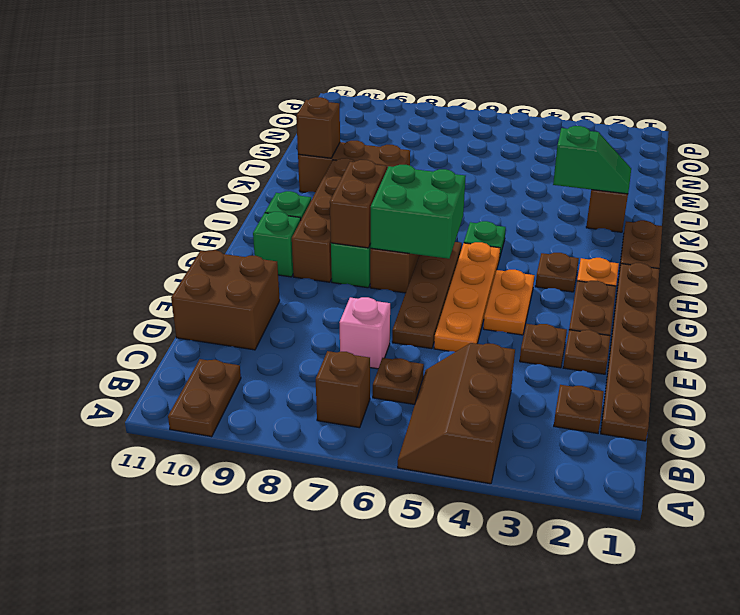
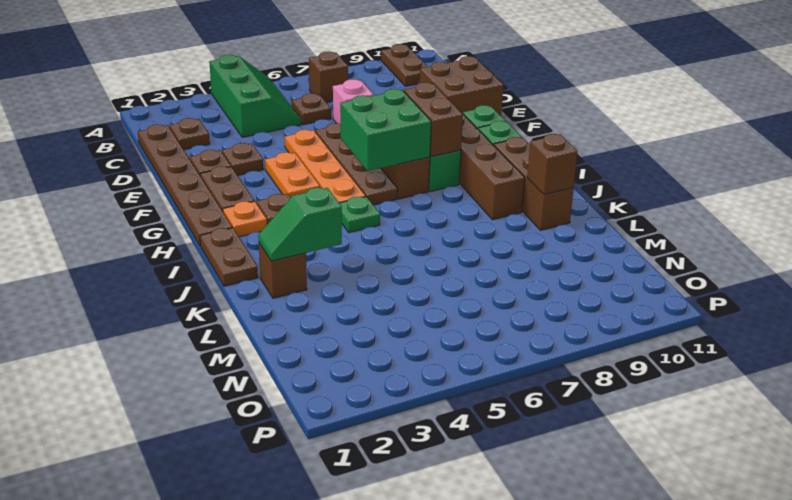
brown slope A4:C5 level 1 top 4 -> green slope A4:C5 level 1 top 4
brown brick K8:K10 level 1 -> brown brick I10:K10 level 1

